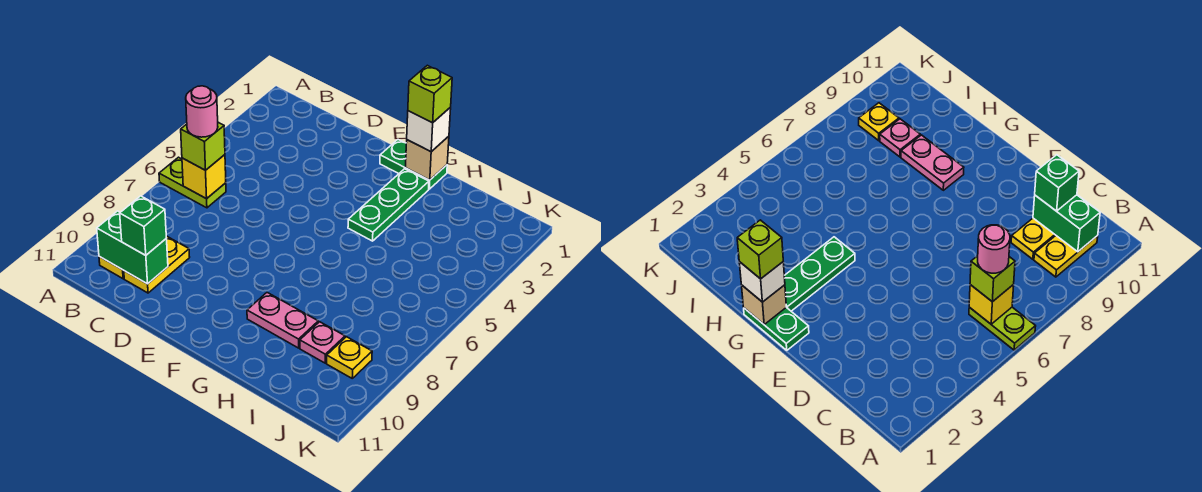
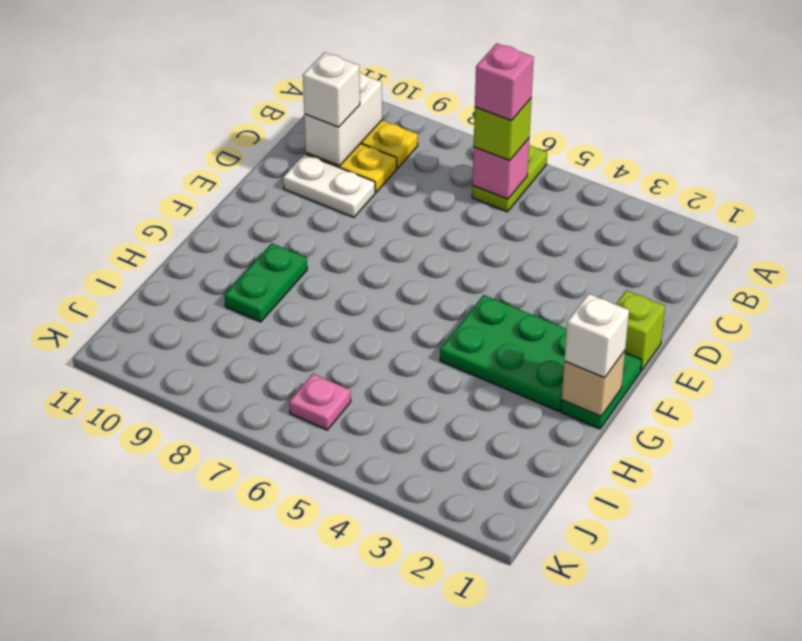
yellow brick B6 level 2 -> pink brick B6 level 2
pink round brick B6 level 4 -> pink brick B6 level 4
green brick B10:C10 level 2 -> white brick B10:C10 level 2
green brick C10 level 3 -> white brick C10 level 3
none -> white plate D9:D10 level 1
lime brick G1 level 4 -> lime brick E1 level 1
green plate G2:G4 level 1 -> green plate F2:G4 level 1
pink plate G9:H9 level 1 -> green plate G9:H9 level 1
pink plate I9 level 1 -> pink plate J6 level 1
yellow plate J9 level 1 -> none

